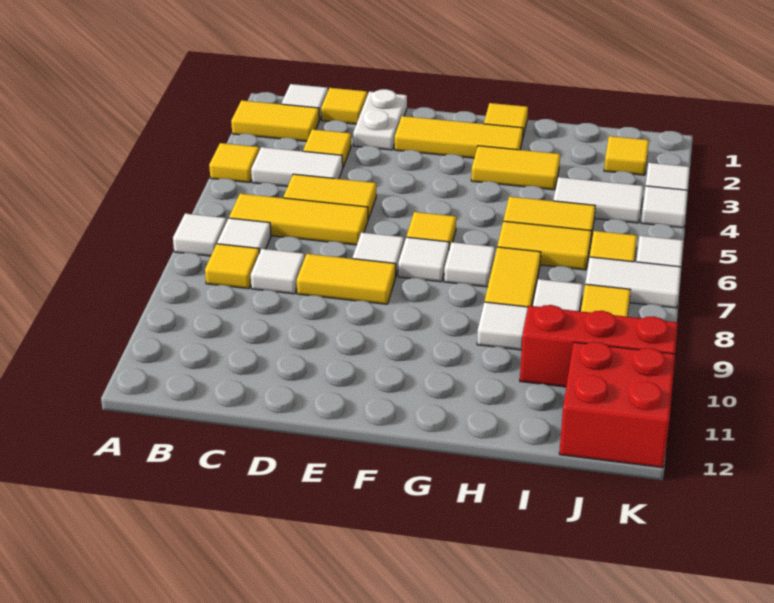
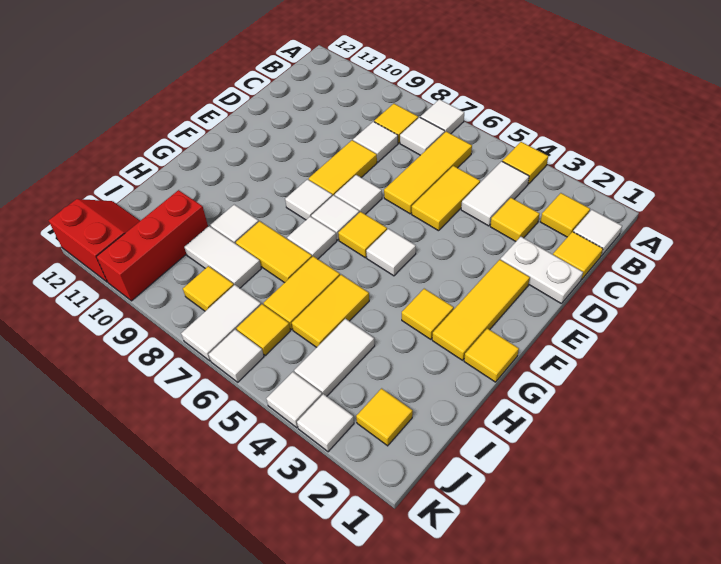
yellow tile A2:B2 level 1 -> yellow tile B2 level 1
none -> white tile F5 level 1
none -> white tile F8 level 1
yellow tile G3:H3 level 1 -> yellow tile G3 level 1
red brick J11:K12 level 1 -> red slope J11:K12 level 1 top K

